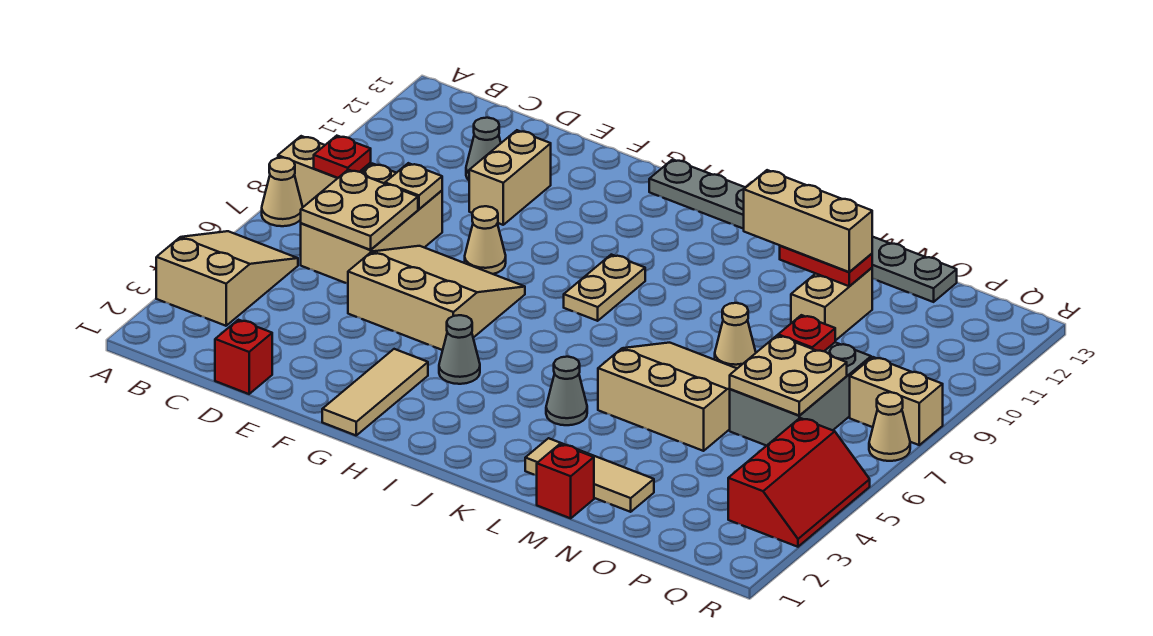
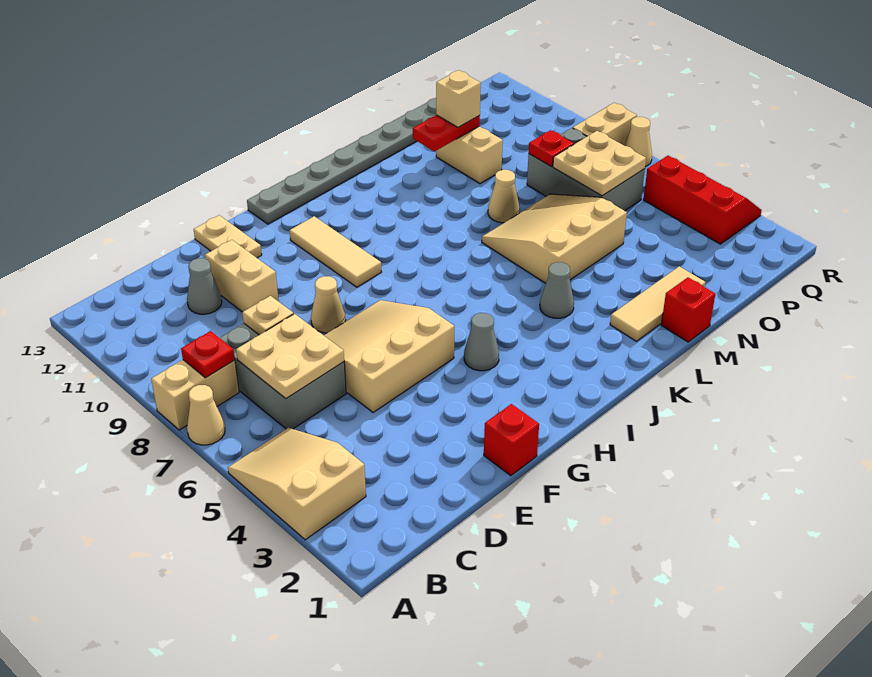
tan brick C6:D8 level 1 -> grey brick C6:D8 level 1
red brick D1 level 1 -> red brick F1 level 1
tan tile G1:G3 level 1 -> tan tile H9:H11 level 1
tan plate I8:I9 level 1 -> tan plate F12:F13 level 1
tan brick L11:N11 level 3 -> tan brick N11 level 3

